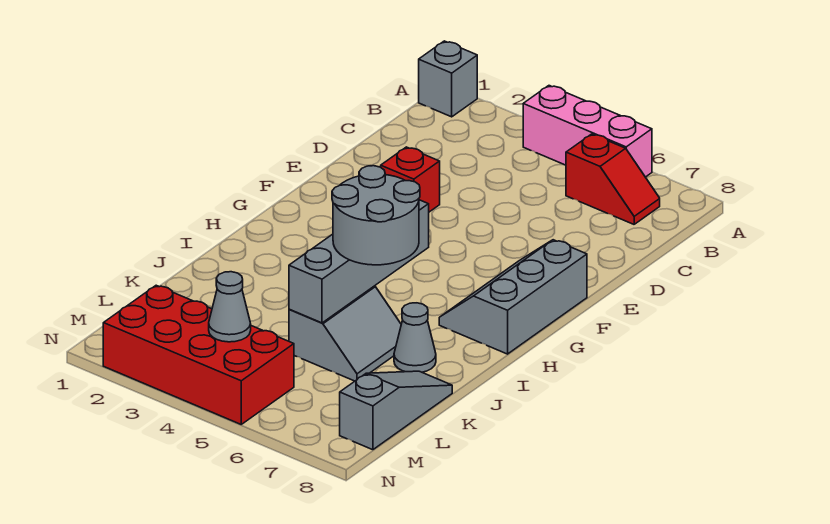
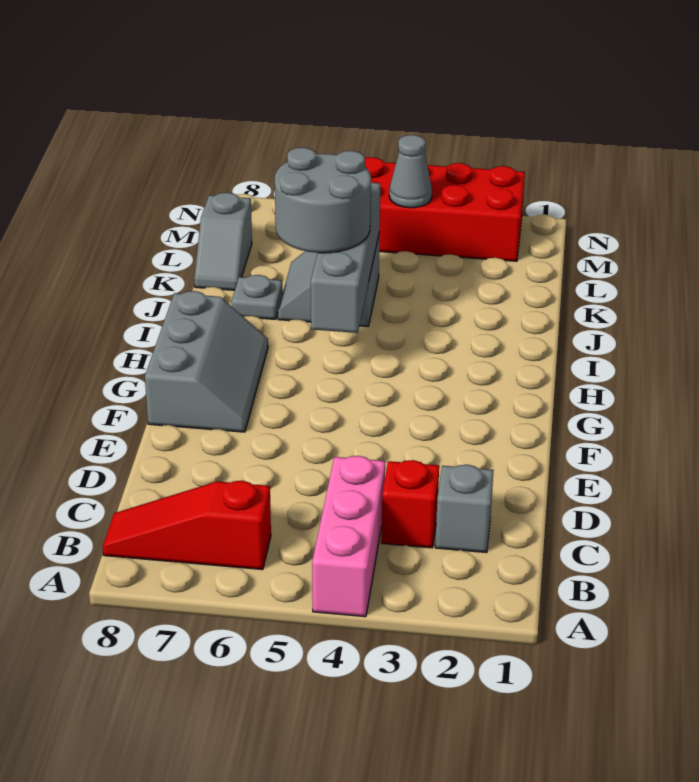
grey brick A1 level 1 -> grey brick C2 level 1
pink brick A4:A6 level 1 -> pink brick A4:C4 level 1
red slope B6:B7 level 1 top 6 -> red slope B6:B8 level 1 top 6
red brick E3 level 1 -> red brick C3 level 1
grey cone J7 level 1 -> grey plate J7 level 1
grey slope K8:M8 level 1 top M -> grey slope K8:L8 level 1 top L

